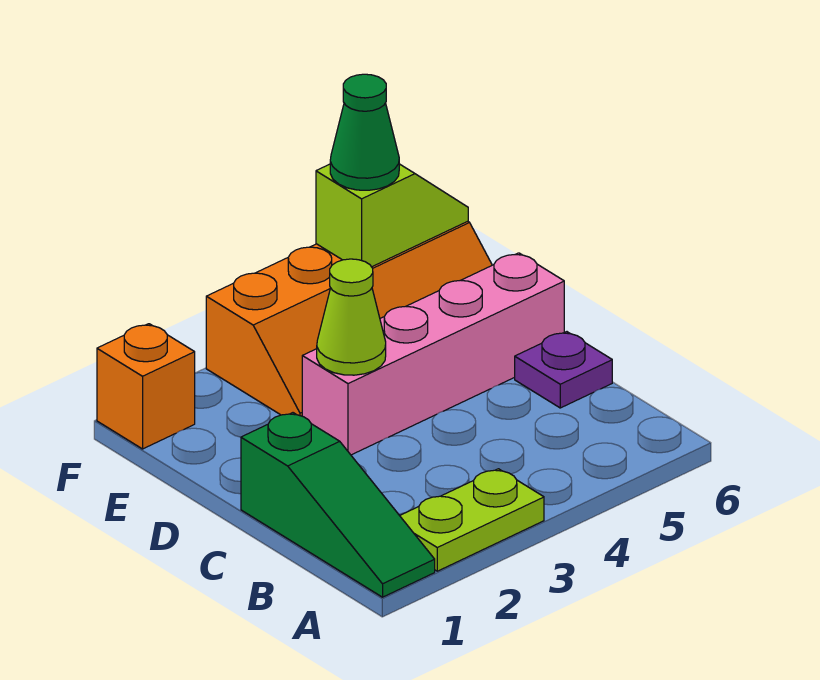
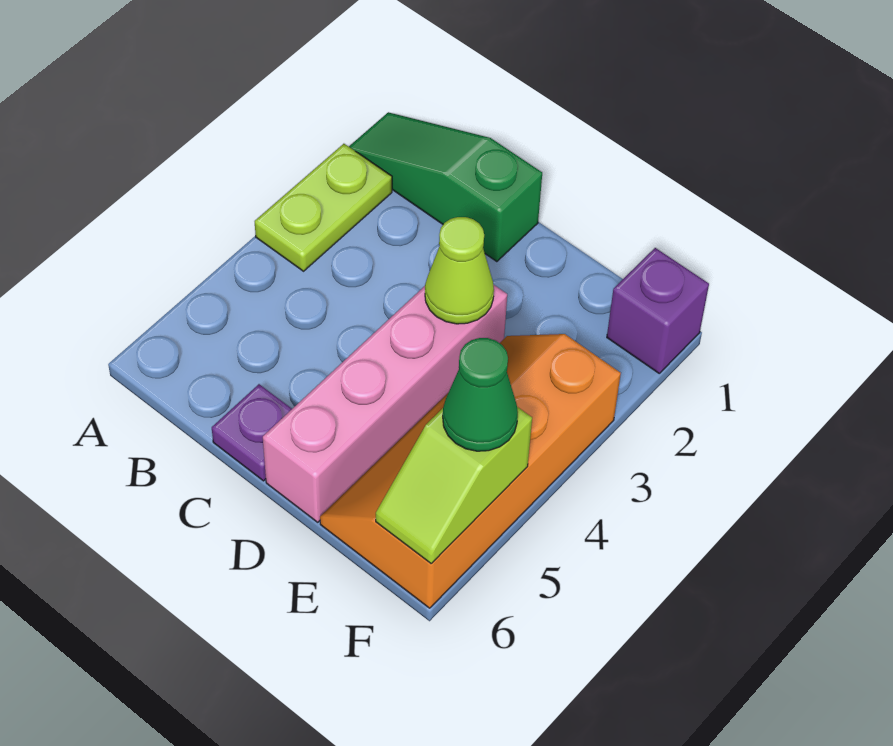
orange brick F1 level 1 -> purple brick F1 level 1

